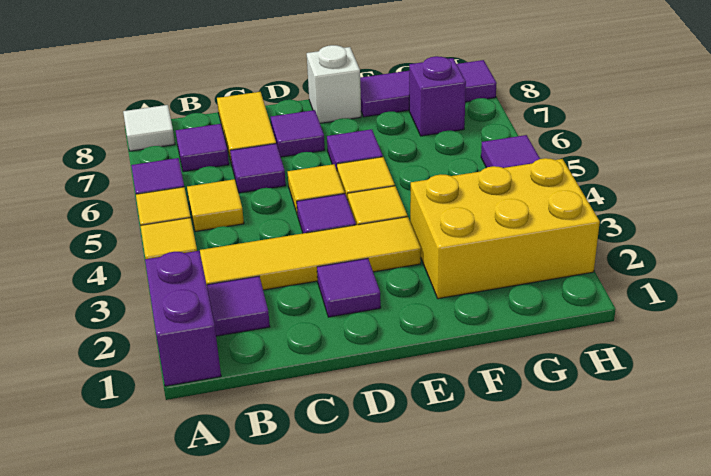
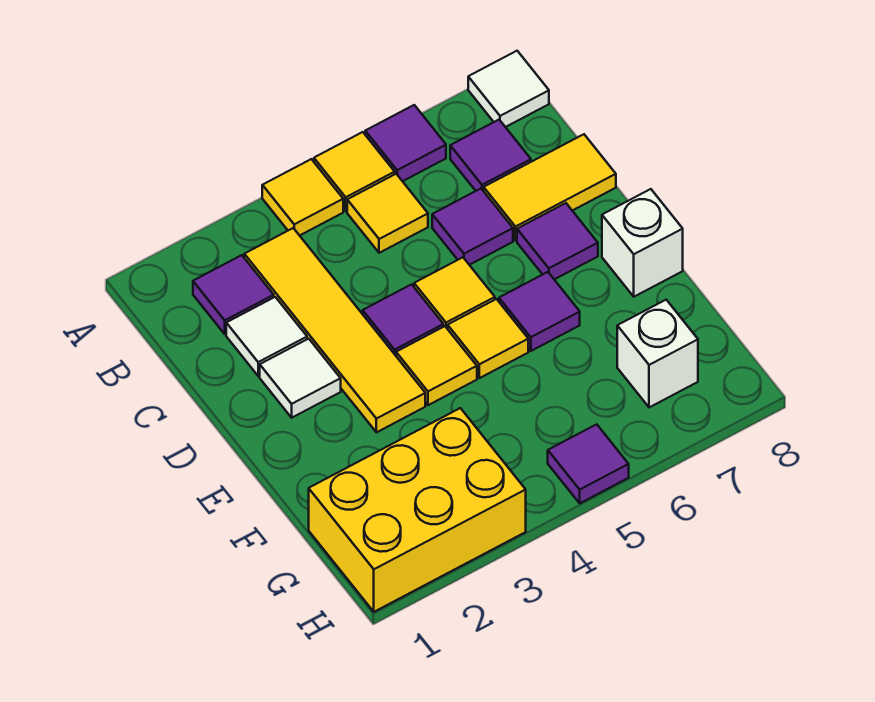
purple brick A1:A2 level 1 -> none
none -> white tile C2 level 1
purple tile D2 level 1 -> white tile D2 level 1
yellow brick F2:H3 level 1 -> yellow brick G1:H3 level 1
purple tile F8:H8 level 1 -> none
purple brick G7 level 1 -> white brick G7 level 1

